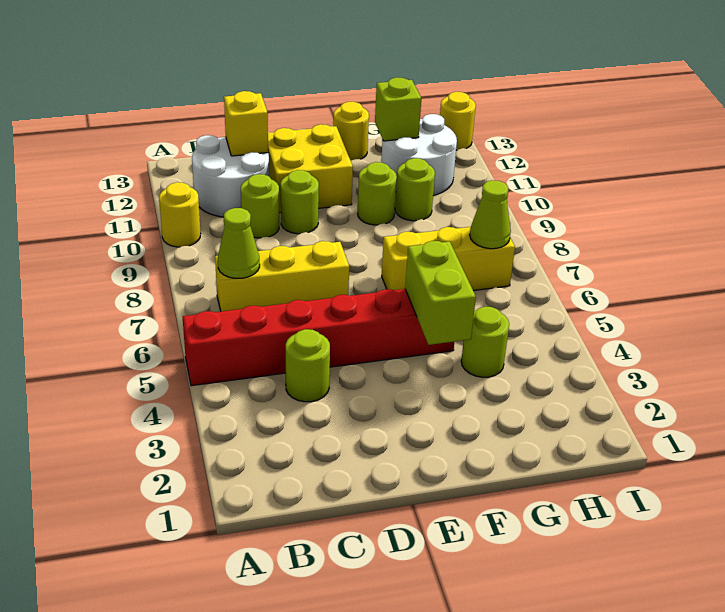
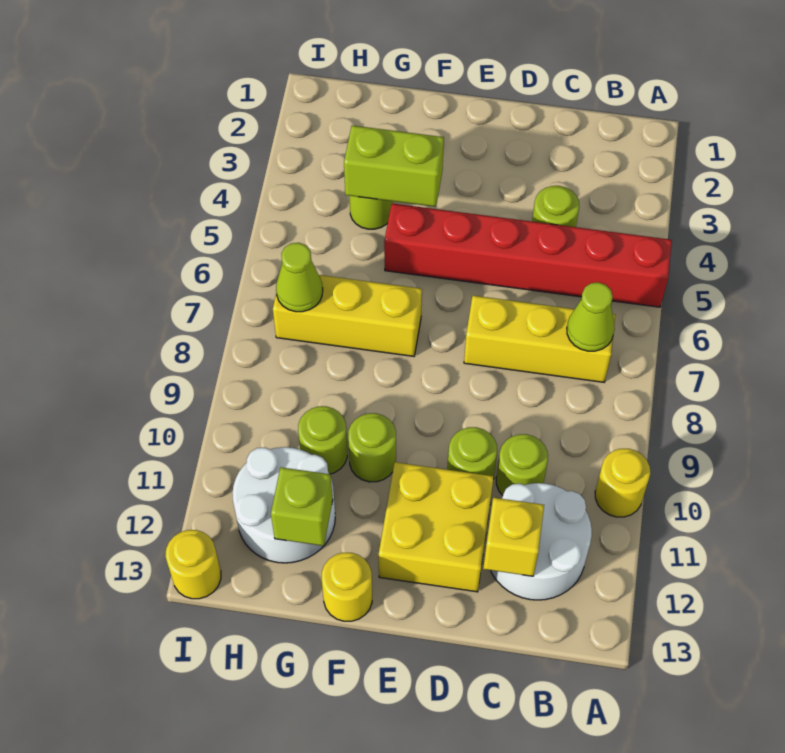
lime brick F4:F5 level 2 -> lime brick F4:G4 level 2

